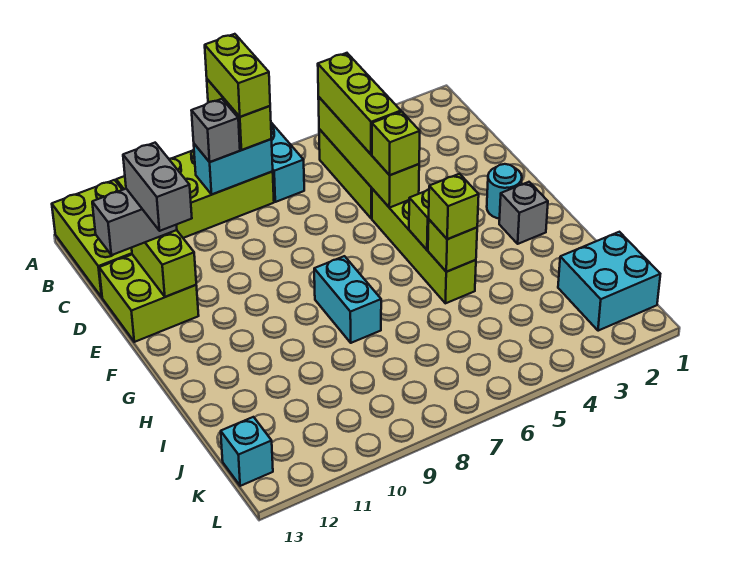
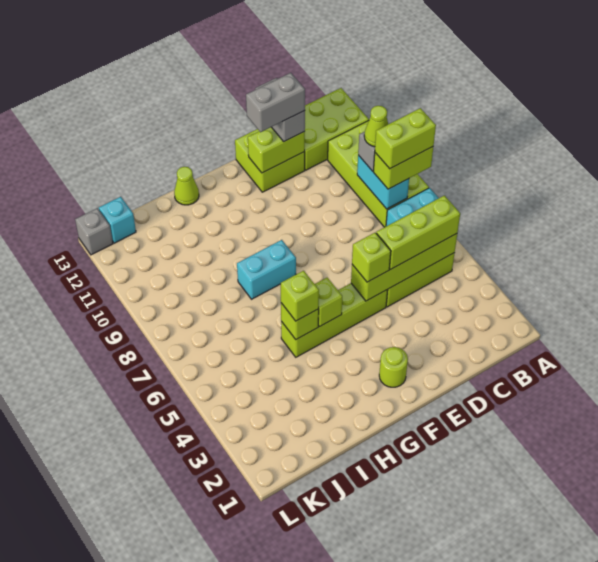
none -> lime cone B9 level 4
cyan round brick F2 level 1 -> lime round brick F2 level 1
grey brick G2 level 1 -> grey brick L13 level 1
none -> lime cone H13 level 1
cyan brick J1:K2 level 1 -> none

